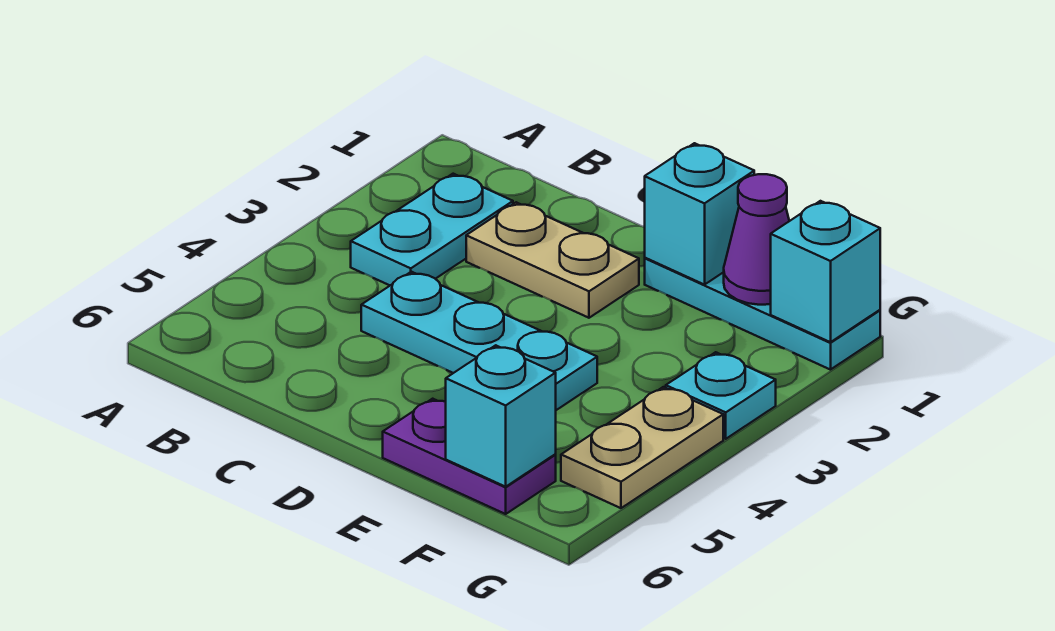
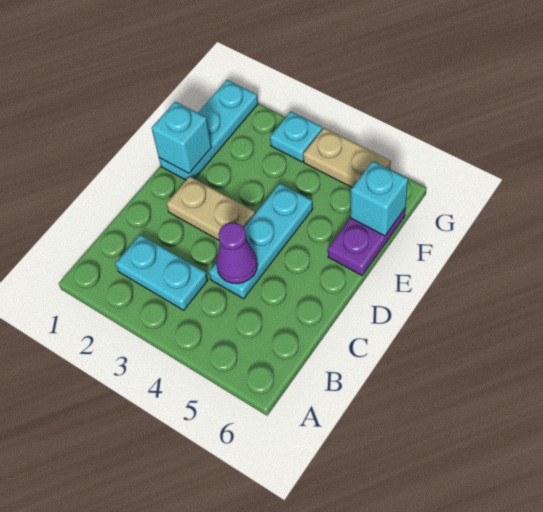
tan plate C2:D2 level 1 -> tan plate D2:D3 level 1
purple cone F1 level 2 -> purple cone C4 level 2
cyan brick G1 level 2 -> none

